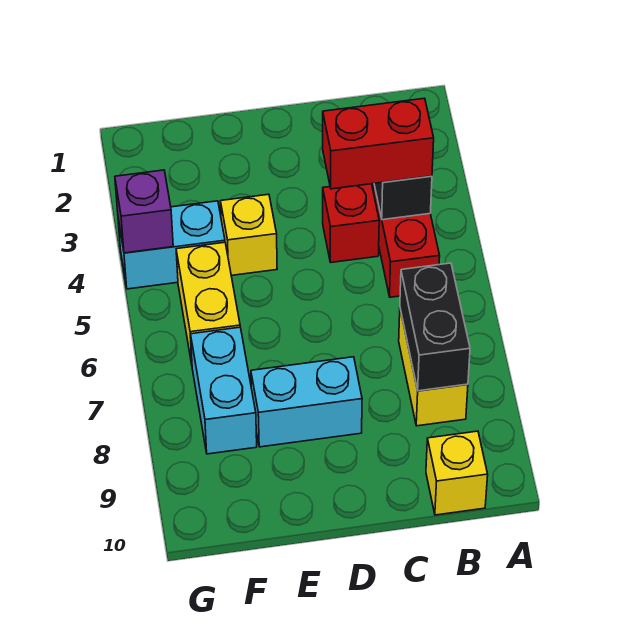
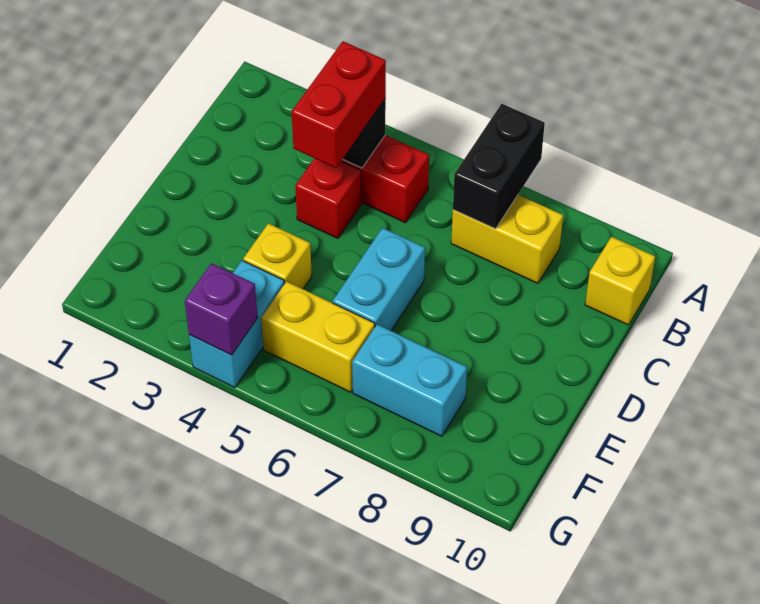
black brick B7:B8 level 2 -> black brick A7:B7 level 2
cyan brick D8:E8 level 1 -> cyan brick D6:E6 level 1

